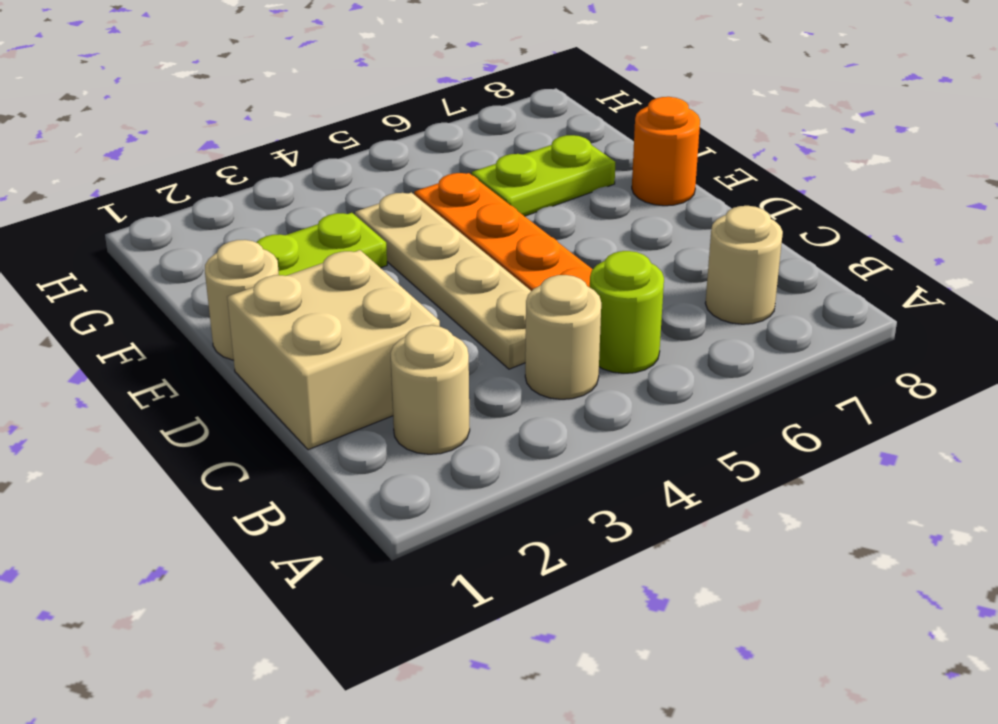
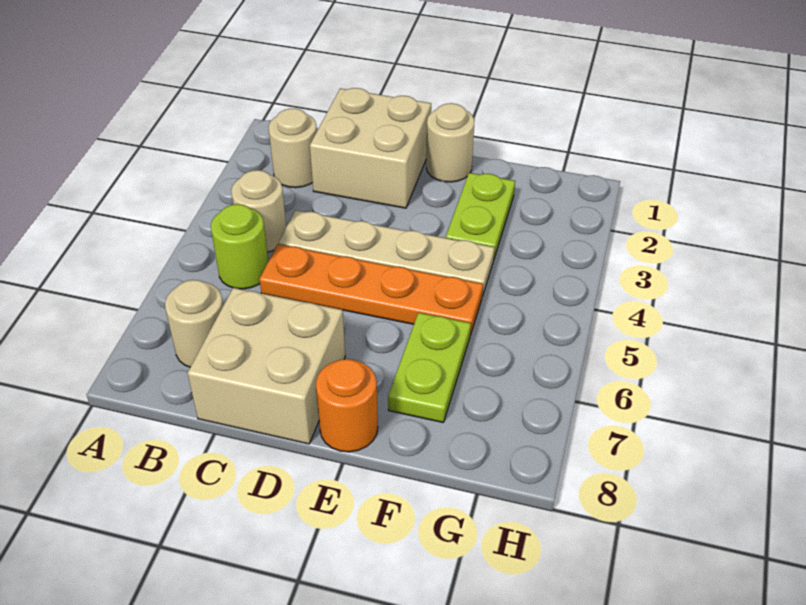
none -> tan brick C7:D8 level 1

